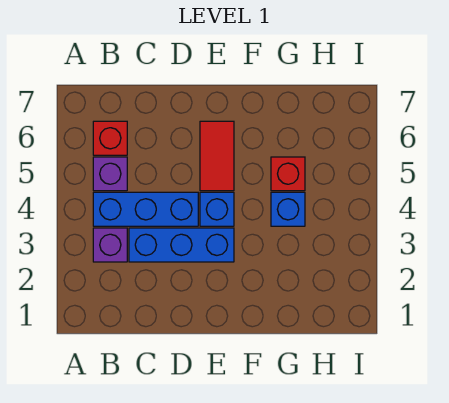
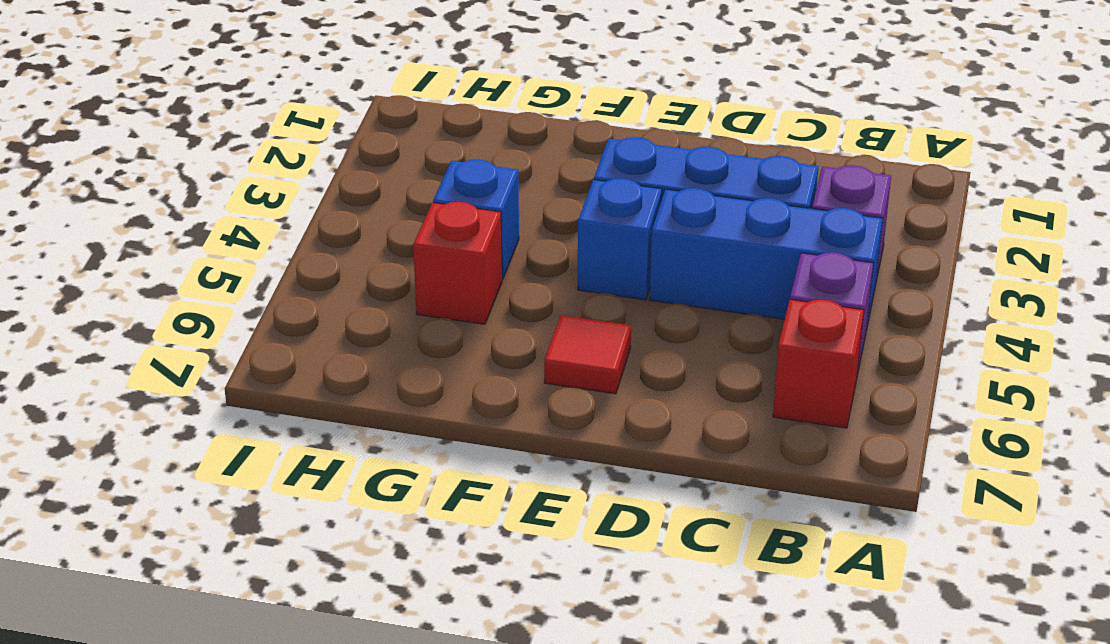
red tile E5:E6 level 1 -> red tile E6 level 1

